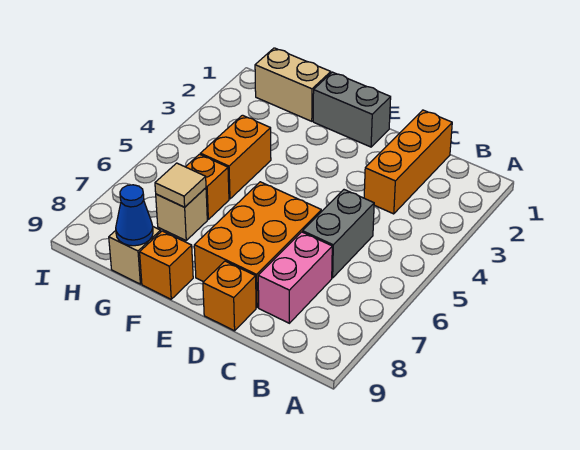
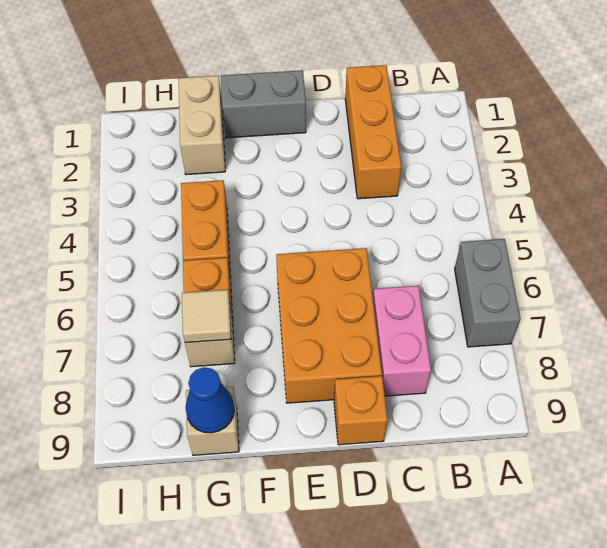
grey brick C5:C6 level 1 -> grey brick A6:A7 level 1
orange brick F9 level 1 -> none
tan brick G1:H1 level 1 -> tan brick G1:G2 level 1

